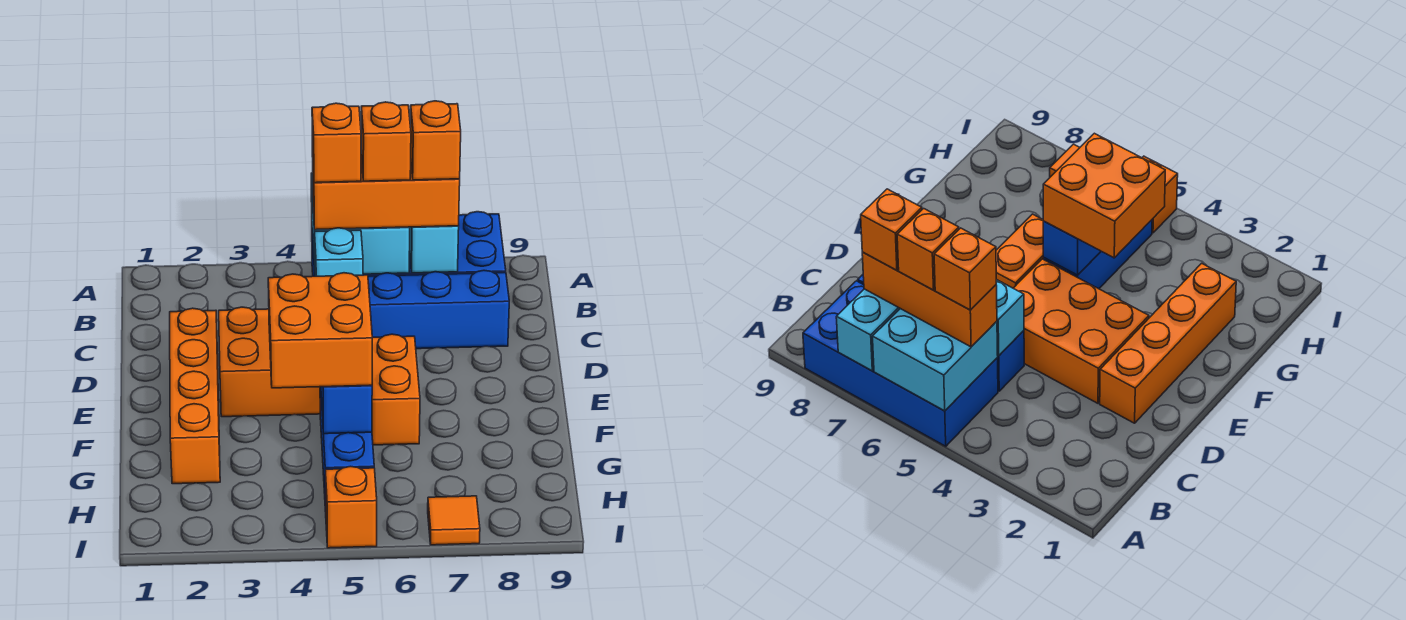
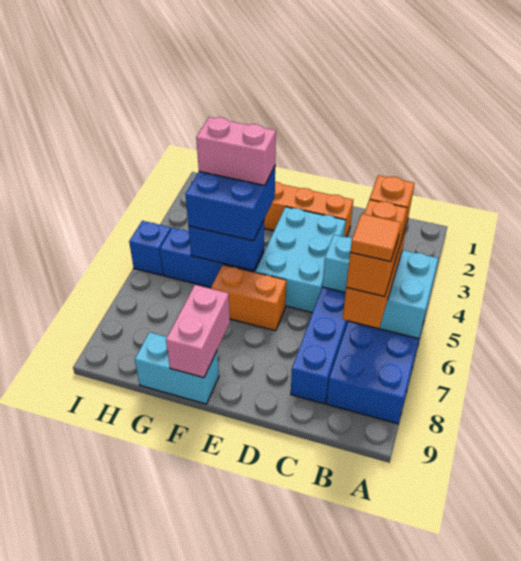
cyan brick A7:B7 level 2 -> cyan brick F9:G9 level 1
orange brick D3:E5 level 1 -> cyan brick D3:E5 level 1
orange brick F4:G5 level 3 -> blue brick F4:G5 level 3
none -> pink brick F4:G4 level 4
none -> pink brick F8:F9 level 2
orange brick I5 level 1 -> blue brick I5 level 1
orange tile I7 level 1 -> orange tile B7 level 5

